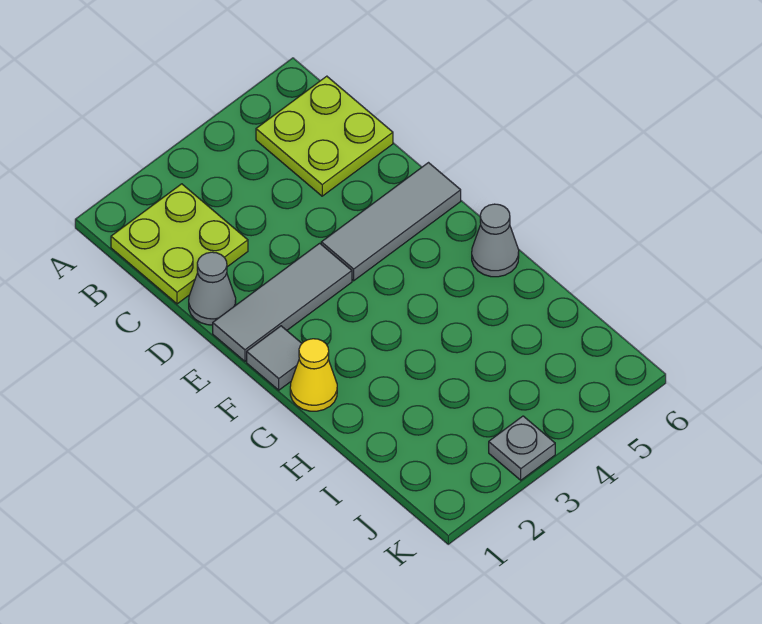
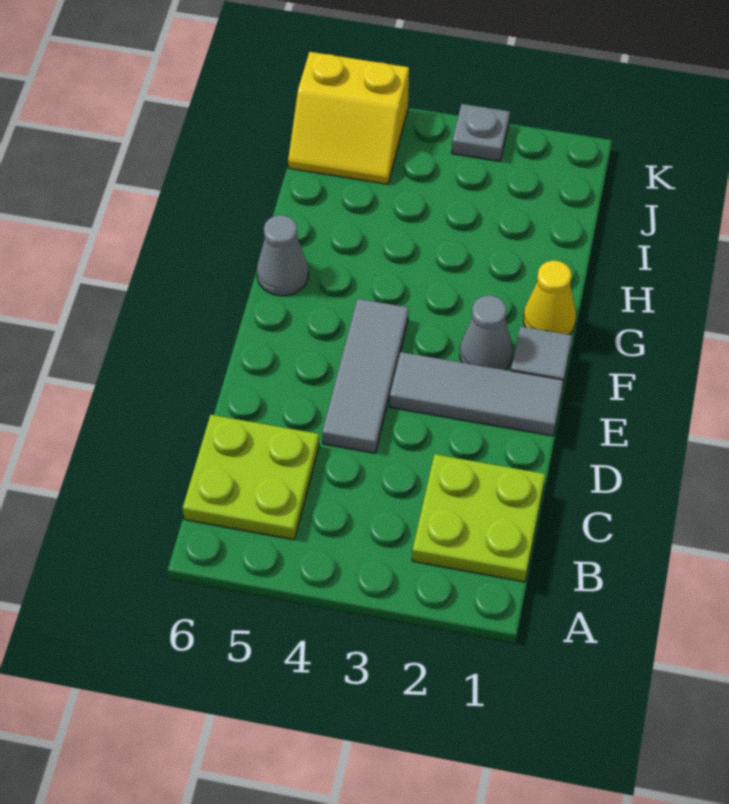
grey cone D1 level 1 -> grey cone F2 level 1
grey tile E4:E6 level 1 -> grey tile D4:F4 level 1
none -> yellow slope J5:K6 level 1 top K

